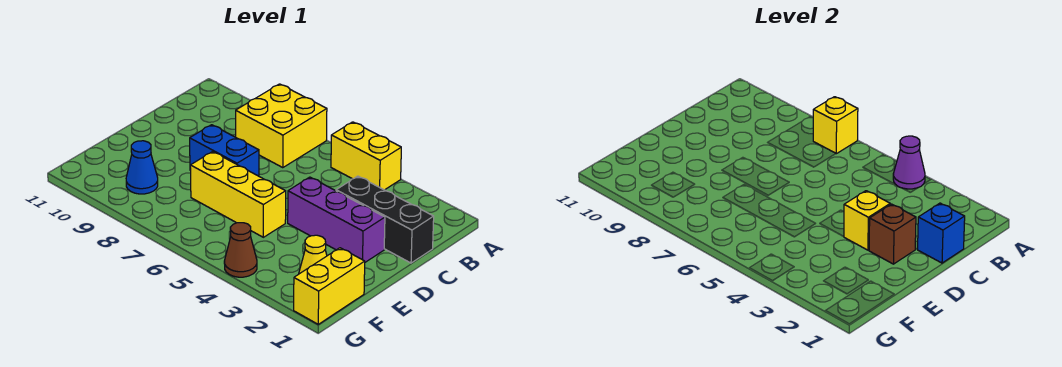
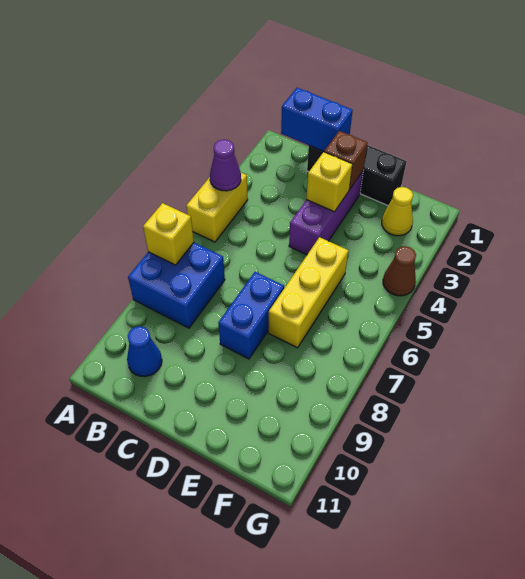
yellow brick A7:B8 level 1 -> blue brick A7:B8 level 1
black brick C1:C3 level 1 -> black brick C1:E1 level 1
blue brick C1 level 2 -> blue brick B1:C1 level 2
yellow brick F1:G1 level 1 -> none
blue cone F9 level 1 -> blue cone B10 level 1

